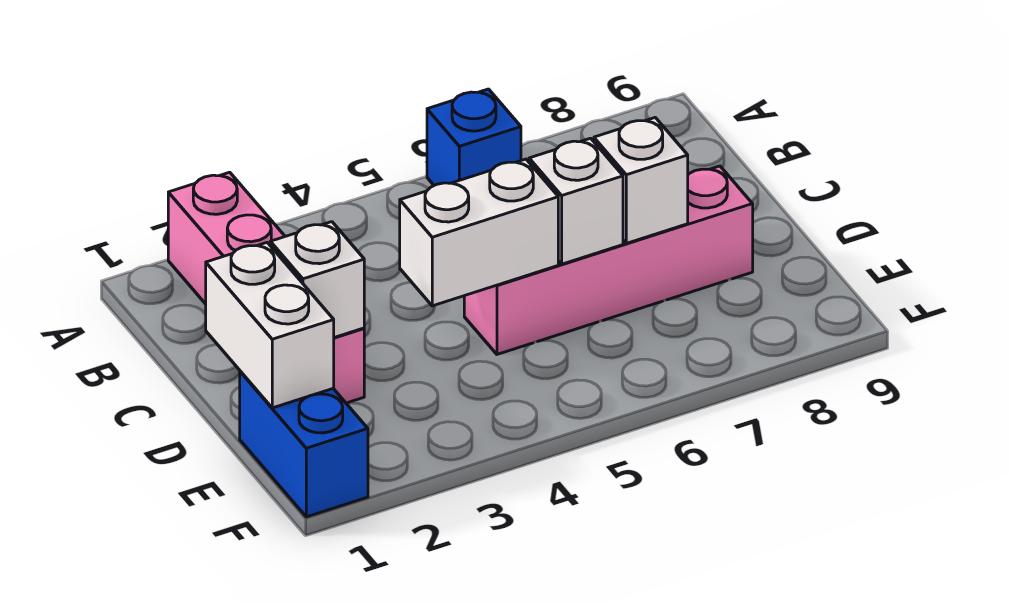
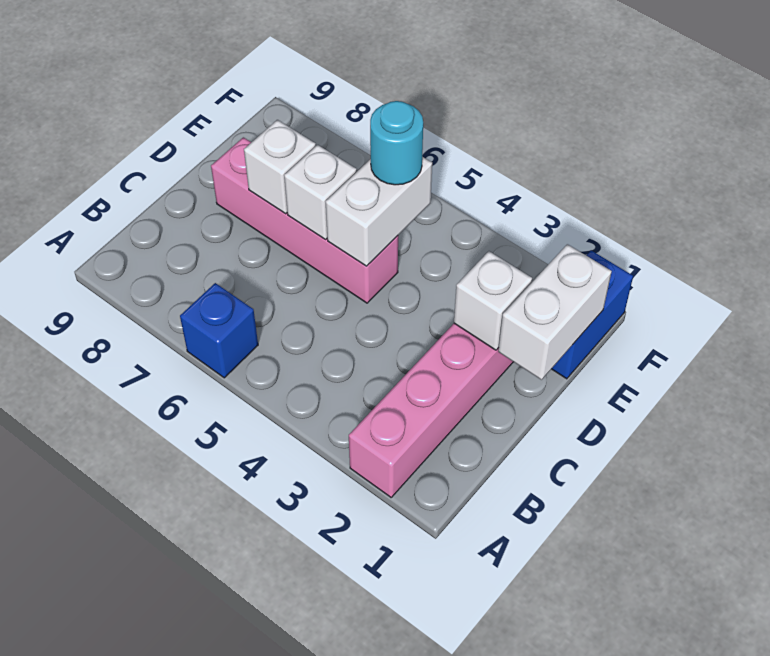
white brick D4:D5 level 2 -> white brick D5:E5 level 2
none -> cyan round brick E5 level 3

